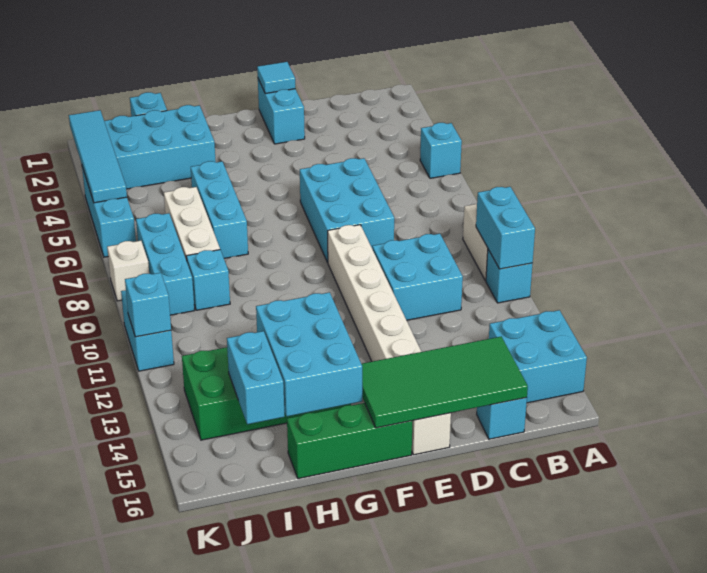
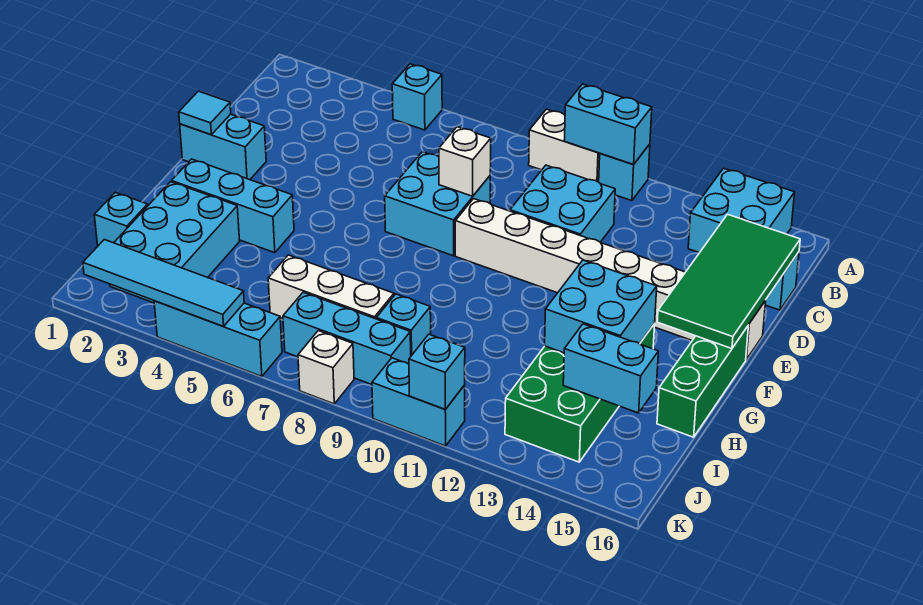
cyan brick D6:E8 level 1 -> cyan brick D7:E8 level 1
none -> white brick D8 level 2
cyan brick G13:H15 level 2 -> cyan brick G13:H14 level 2
cyan brick H5:H7 level 1 -> cyan brick G2:G4 level 1

